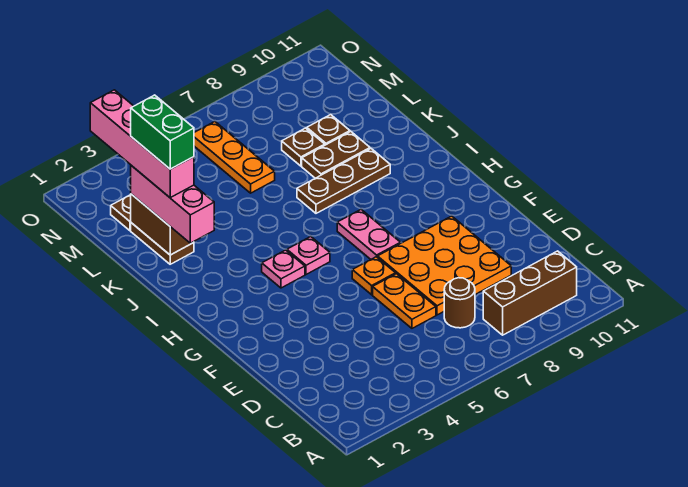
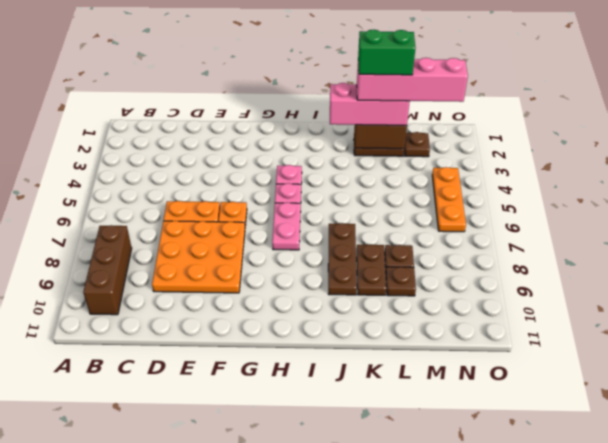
brown round brick C7 level 1 -> none
pink plate G7:H7 level 1 -> pink plate H6:H7 level 1
orange plate L6:N6 level 1 -> orange plate N4:N6 level 1

